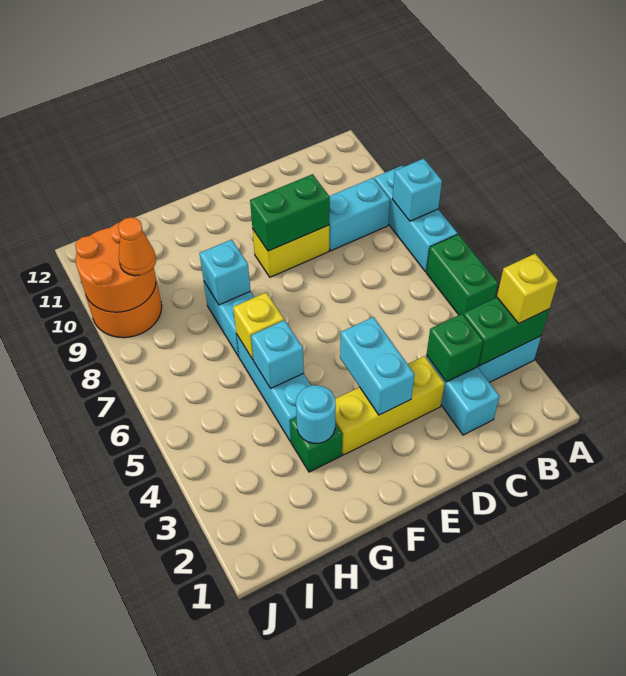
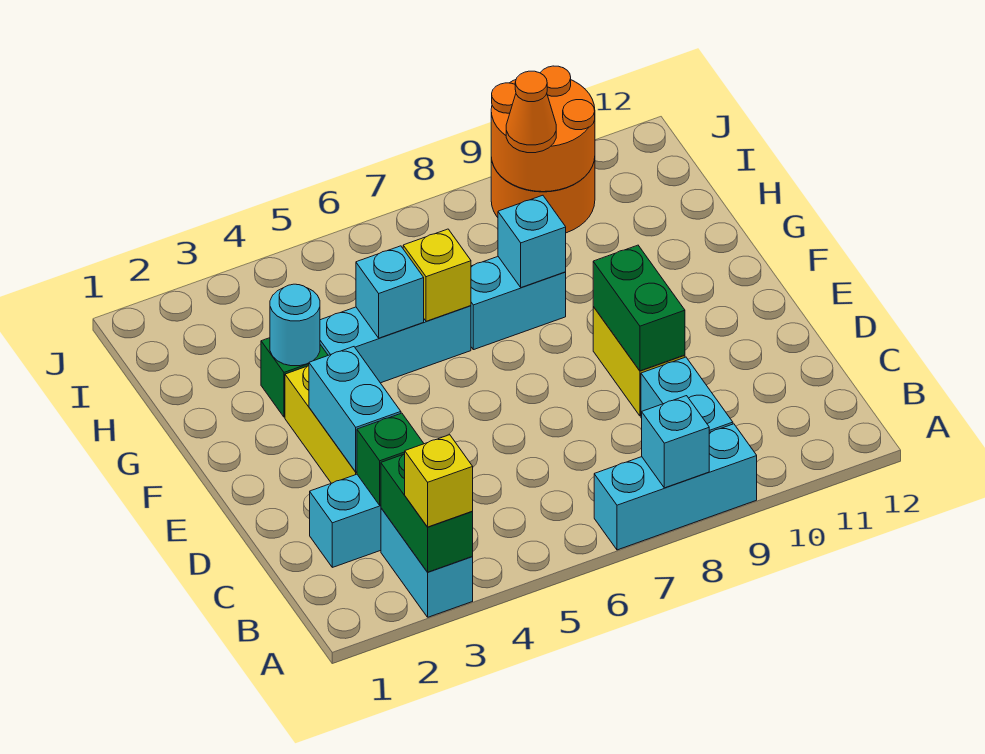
green brick A5:A6 level 1 -> none
cyan brick E3:E4 level 2 -> cyan brick D3:E3 level 2

